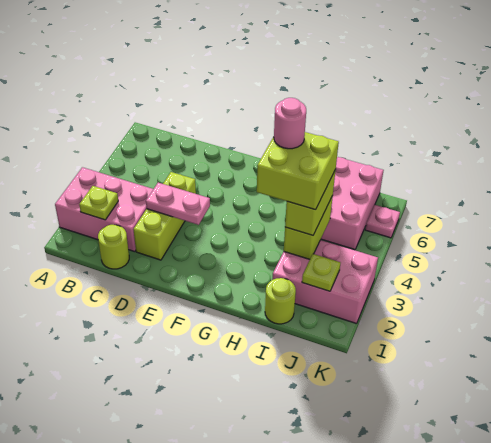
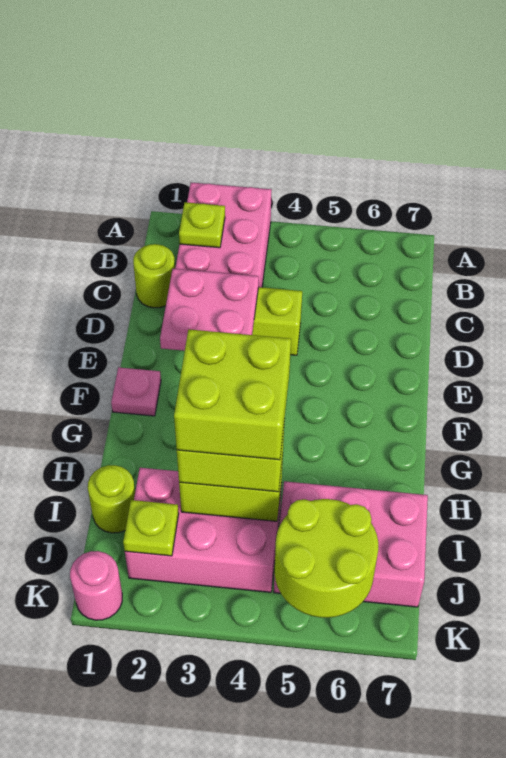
pink plate D3:E3 level 2 -> pink plate D2:E3 level 2
pink round brick H4 level 5 -> pink round brick K1 level 1
pink brick I2:K3 level 1 -> pink brick I2:J4 level 1
none -> lime round brick J5:K6 level 2
pink plate K6 level 1 -> pink plate F1 level 1

